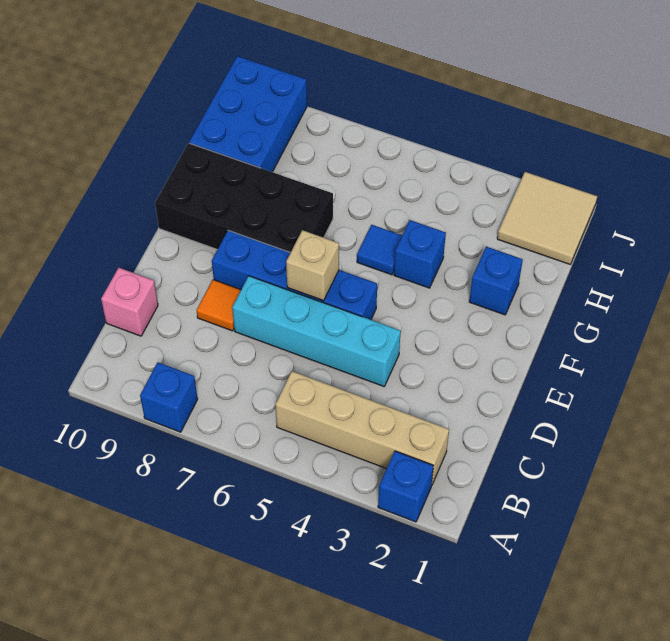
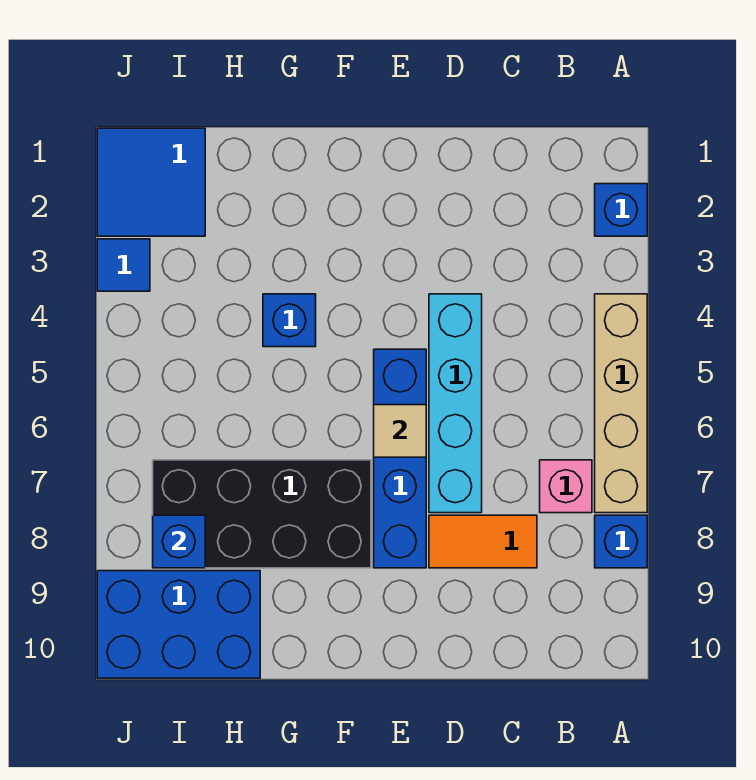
tan brick B2:B5 level 1 -> tan brick A4:A7 level 1
pink brick C10 level 1 -> pink brick B7 level 1
orange tile D8 level 1 -> orange tile C8:D8 level 1
tan brick E6 level 2 -> tan tile E6 level 2
black brick F7:G10 level 1 -> black brick F7:I8 level 1
blue brick G2 level 1 -> blue brick I8 level 2
blue tile G5 level 1 -> blue tile J3 level 1
tan tile I1:J2 level 1 -> blue tile I1:J2 level 1

